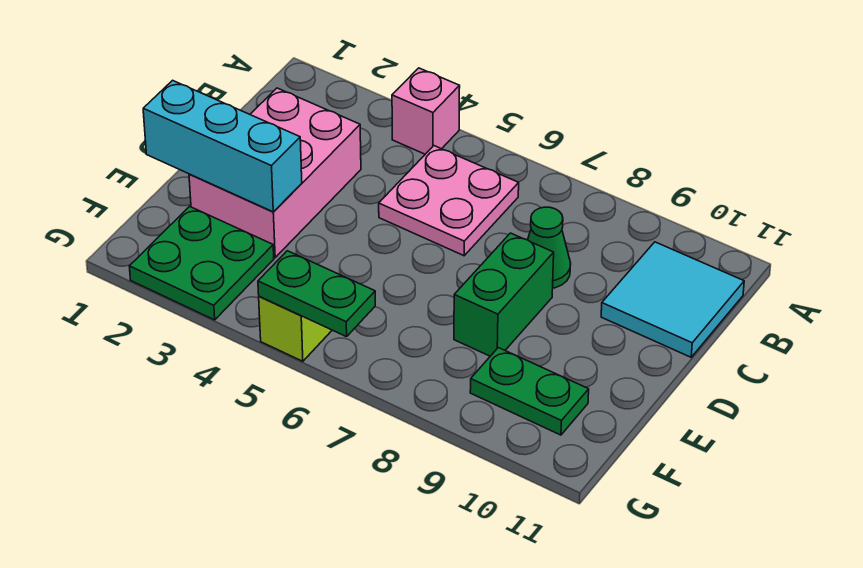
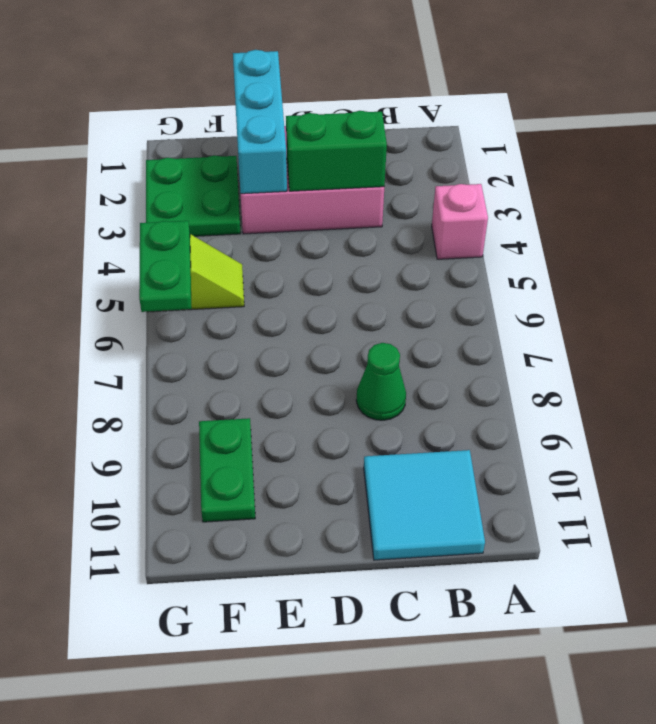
pink plate B5:C6 level 1 -> none
green brick D8:E8 level 1 -> green brick C3:D3 level 2

